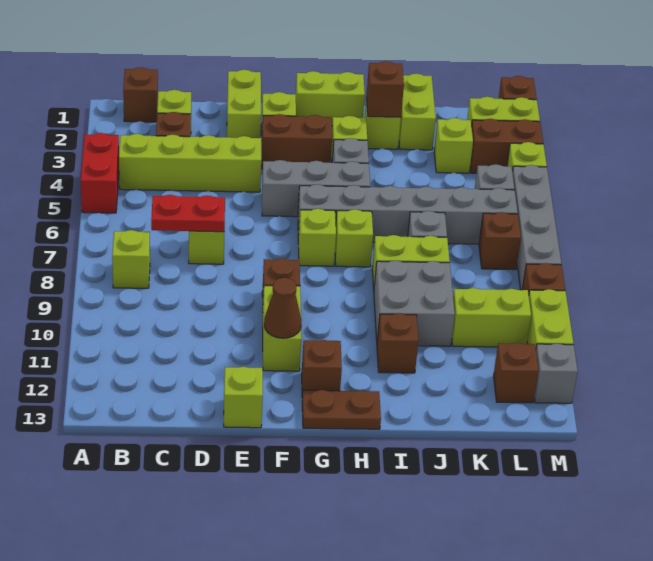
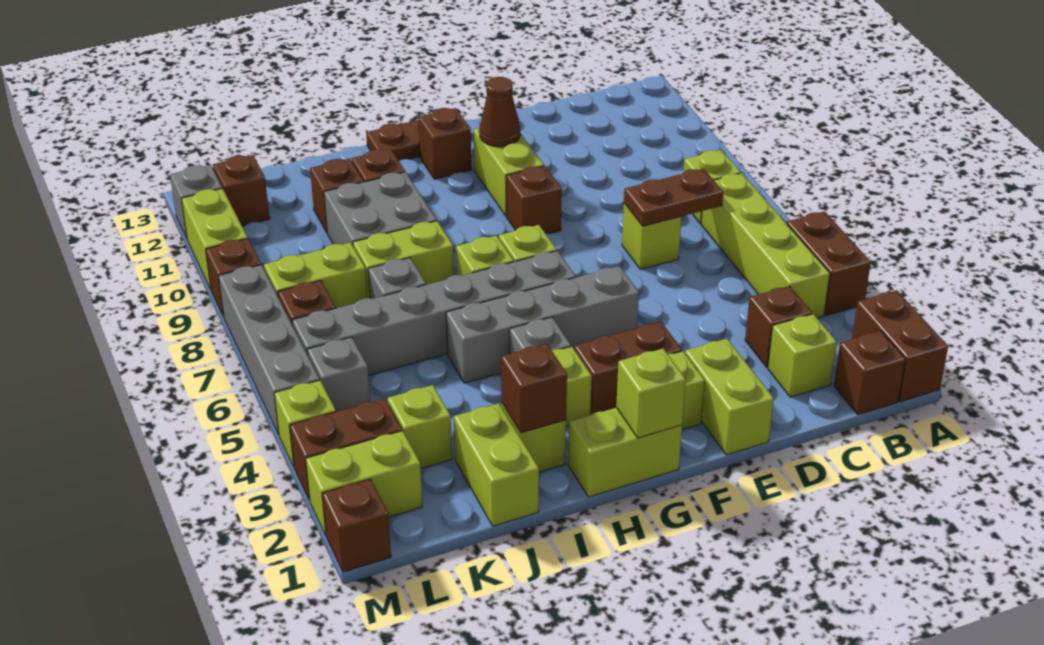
none -> brown brick A1:A2 level 1
red brick A4:A5 level 1 -> brown brick A4:A5 level 1
lime brick B4:E4 level 1 -> lime brick B4:B7 level 1
red plate C7:D7 level 2 -> brown plate C7:D7 level 2
lime brick E13 level 1 -> lime brick G1 level 2
grey brick F5:H5 level 1 -> grey brick F5:I5 level 1
none -> brown brick J11 level 1
lime brick K10:L10 level 1 -> lime brick K8:L8 level 1

